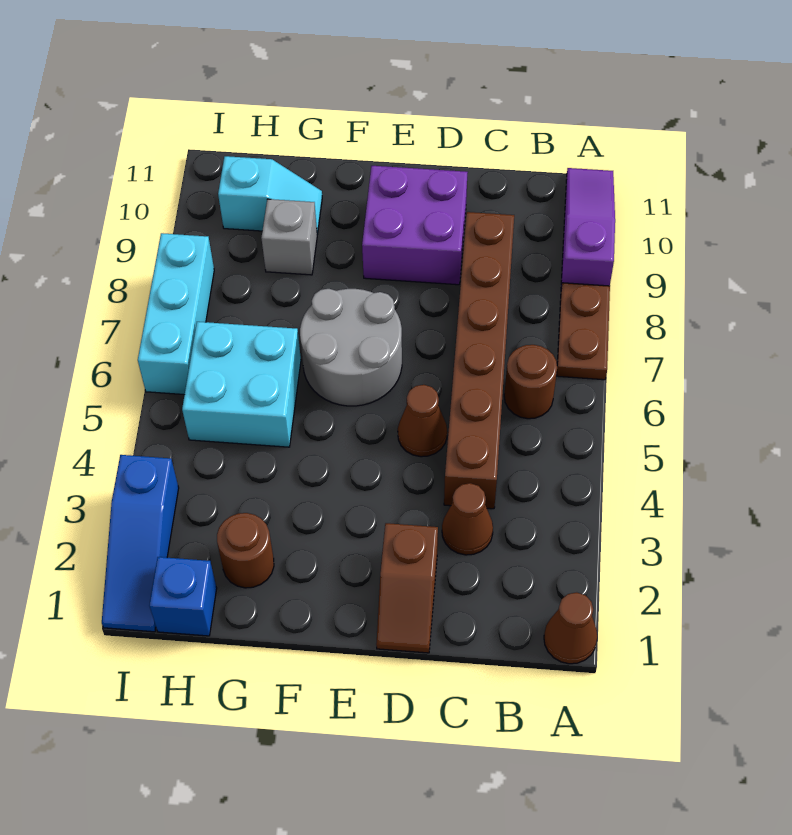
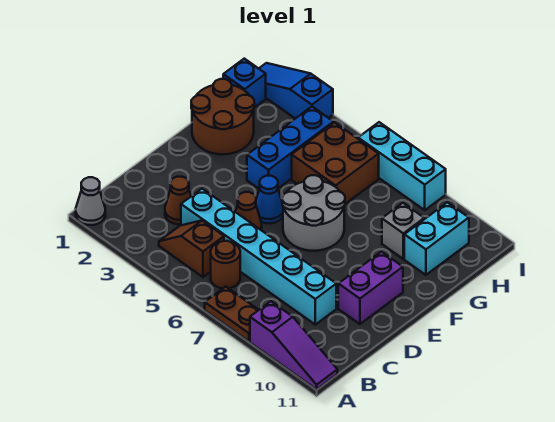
brown cone A1 level 1 -> grey cone A1 level 1
brown brick C4:C9 level 1 -> cyan brick C4:C9 level 1
brown slope D1:D2 level 1 top 2 -> brown slope B4:B5 level 1 top 5
purple brick D9:E10 level 1 -> purple brick D10:E10 level 1
none -> blue cone E5 level 1
none -> blue brick F4:H4 level 1
brown round brick G2 level 1 -> brown round brick F1:G2 level 1
cyan brick G5:H6 level 1 -> brown brick G5:H6 level 1
cyan slope G10:H10 level 1 top H -> cyan brick G10:H10 level 1

